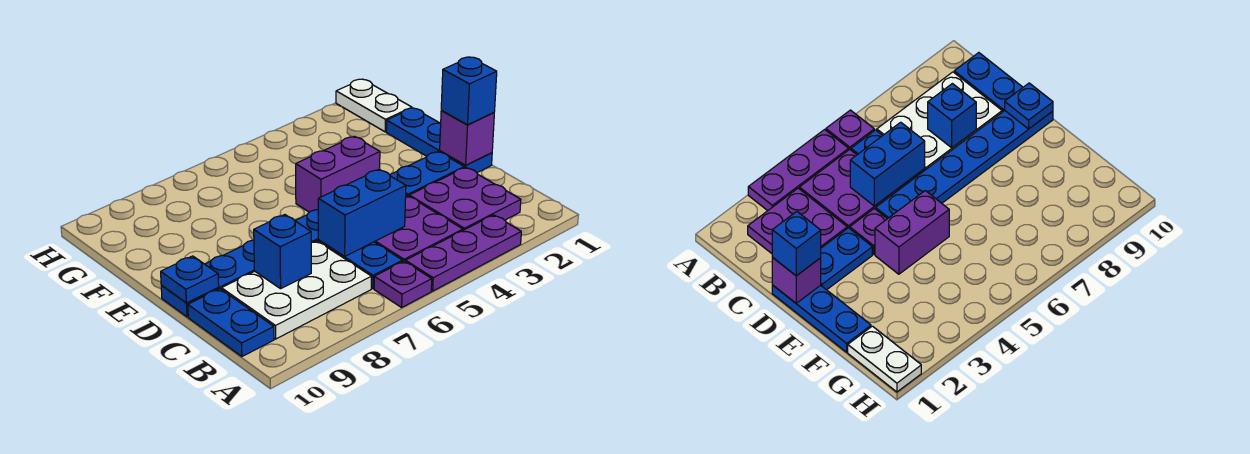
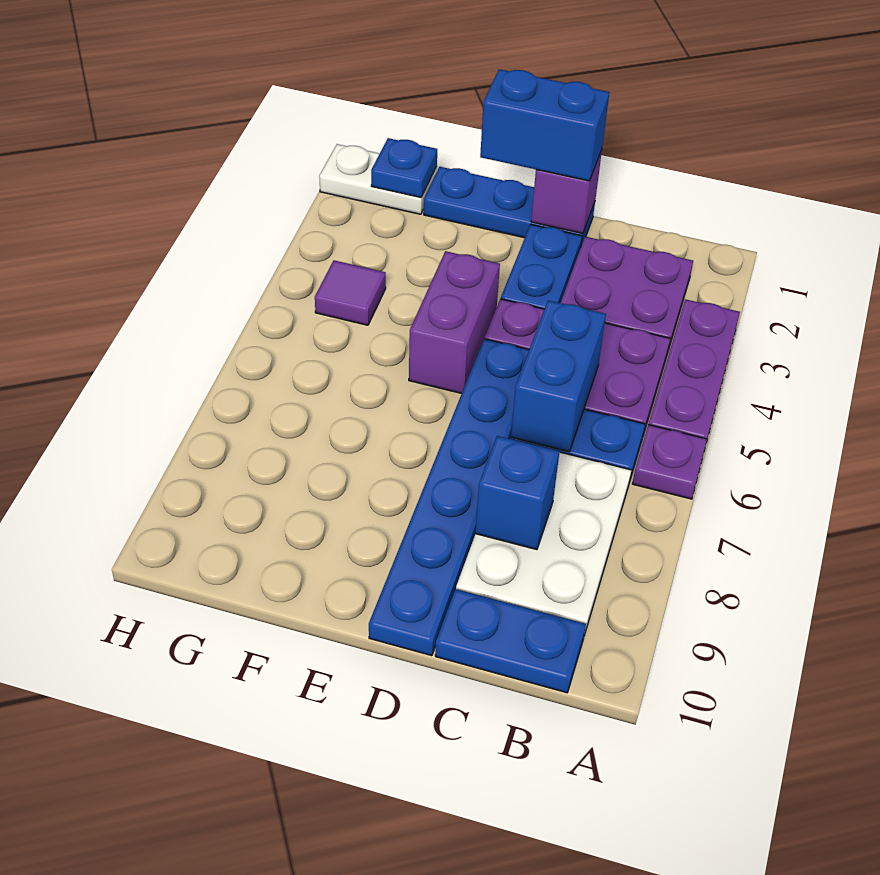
blue brick D1 level 3 -> blue brick D1:E1 level 3
blue plate D10 level 2 -> blue plate G1 level 2
none -> purple tile G4 level 1

